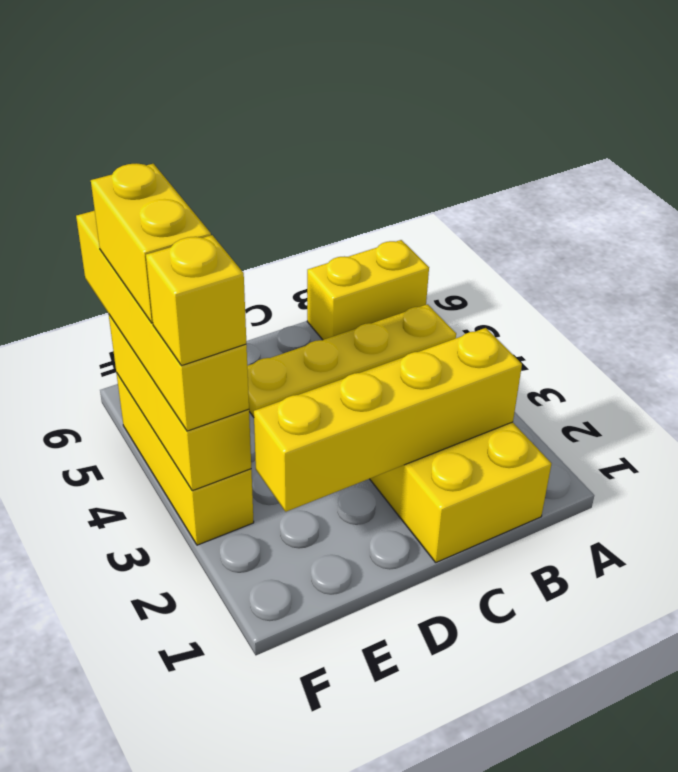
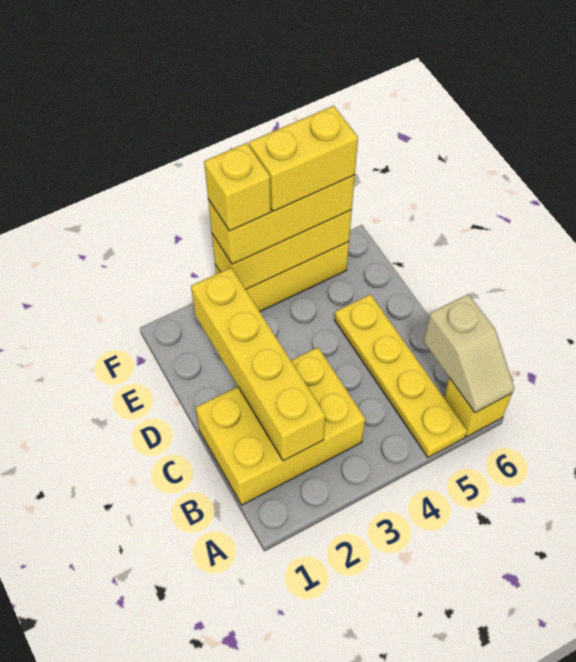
yellow brick A6:B6 level 1 -> yellow brick A6 level 1
none -> tan slope A6:B6 level 2 top B
yellow brick F3:F6 level 3 -> yellow brick F3:F5 level 3

